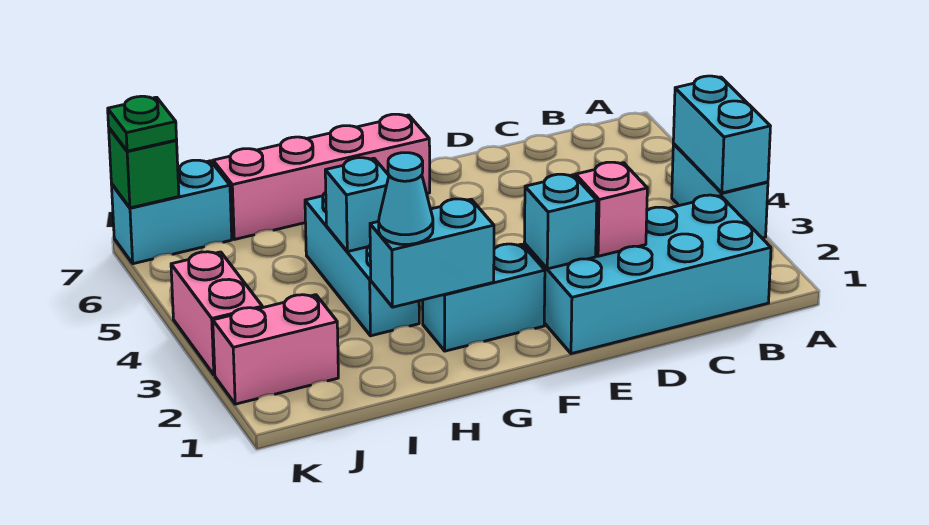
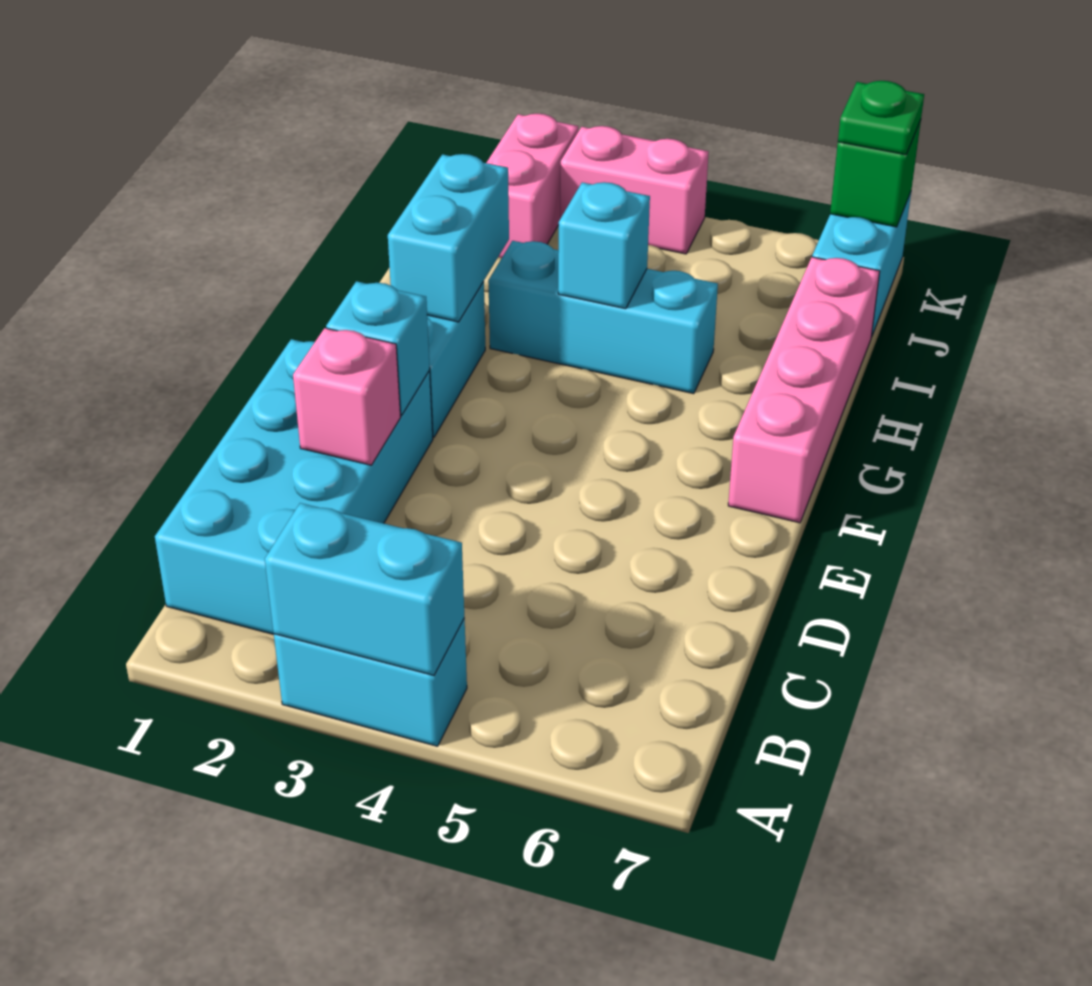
cyan cone H2 level 3 -> none

